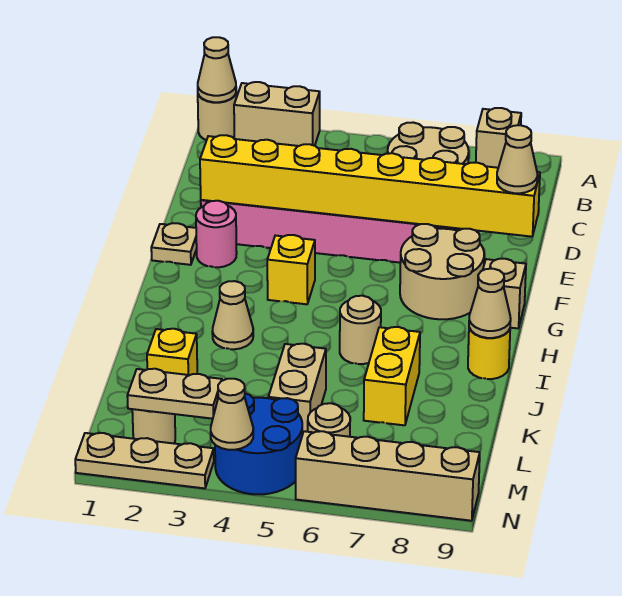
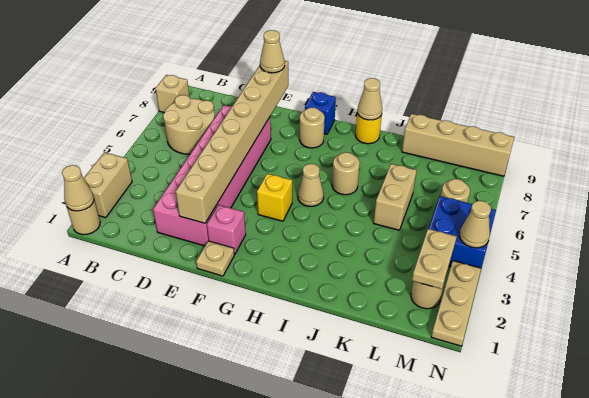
yellow brick E2:E9 level 2 -> tan brick E2:E9 level 2
pink round brick F2 level 1 -> pink brick F2 level 1
tan round brick F7:G8 level 1 -> tan round brick G8 level 1
tan brick G9 level 1 -> blue brick G9 level 1
tan cone I3 level 1 -> tan cone H5 level 1
yellow brick J7:K7 level 1 -> none
yellow brick K2 level 1 -> none
tan brick K5:L5 level 1 -> tan brick K5:K6 level 1
blue round brick M4:N5 level 1 -> blue brick M4:N5 level 1
tan brick N6:N9 level 1 -> tan brick K9:N9 level 1

